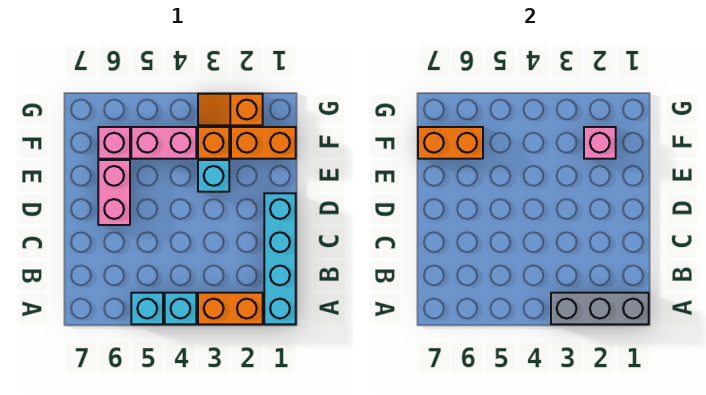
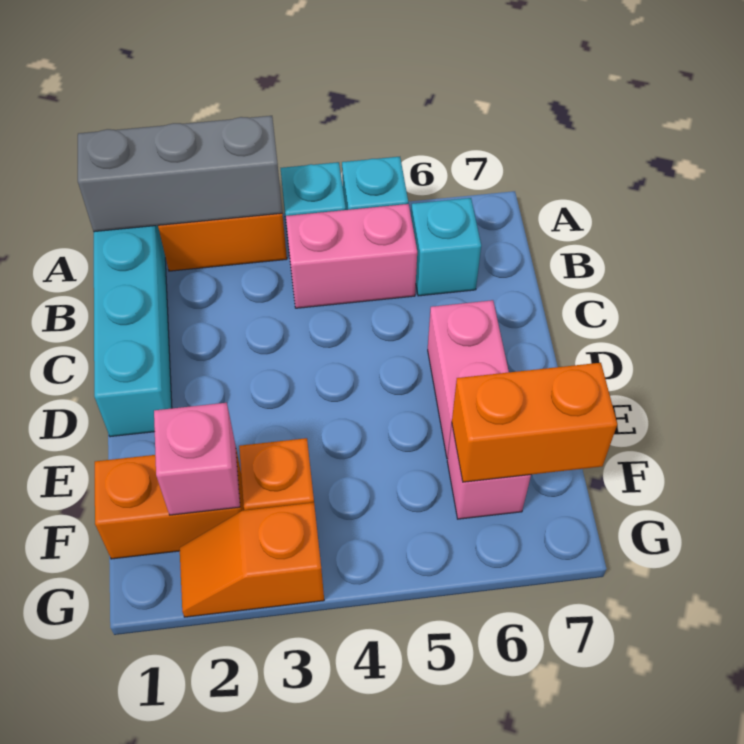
cyan brick E3 level 1 -> cyan brick B6 level 1
pink brick F4:F5 level 1 -> pink brick B4:B5 level 1
orange slope G2:G3 level 1 top 2 -> orange slope G2:G3 level 1 top 3

